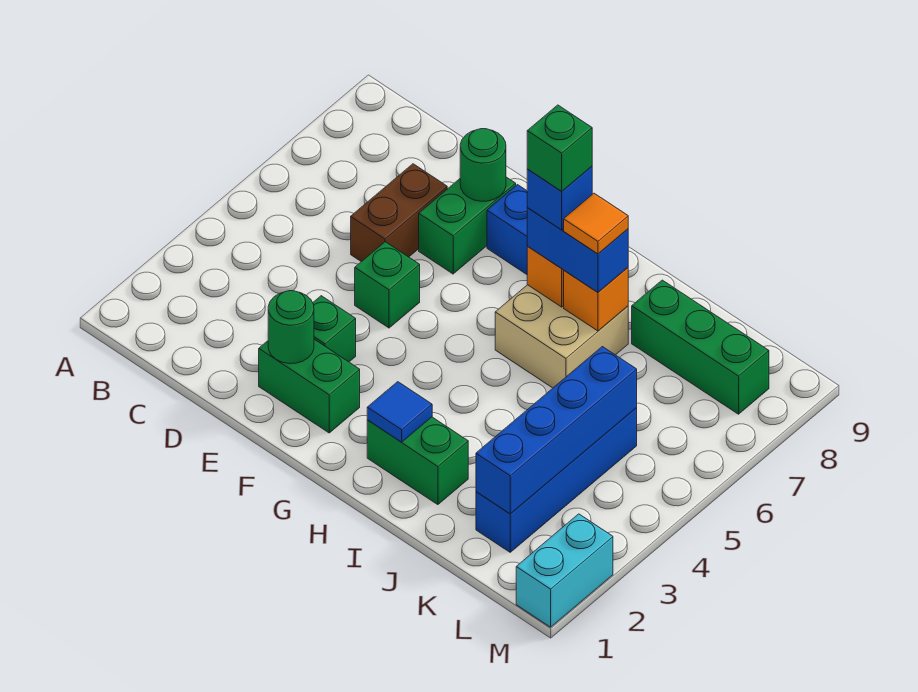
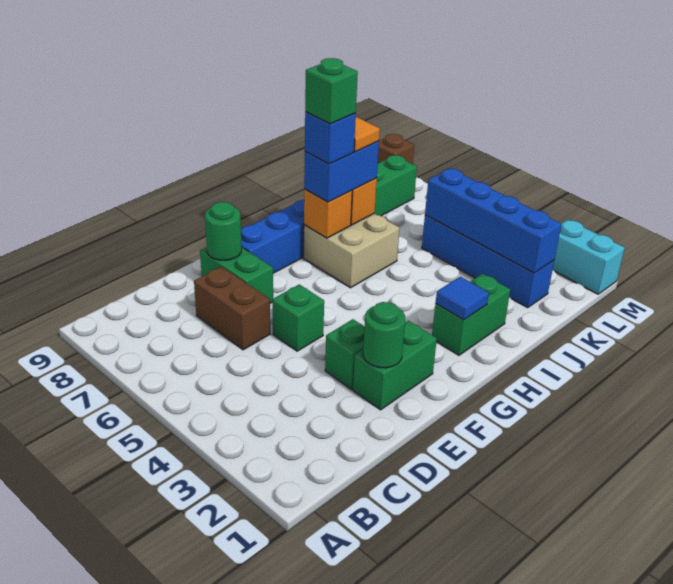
none -> brown brick M9 level 1

